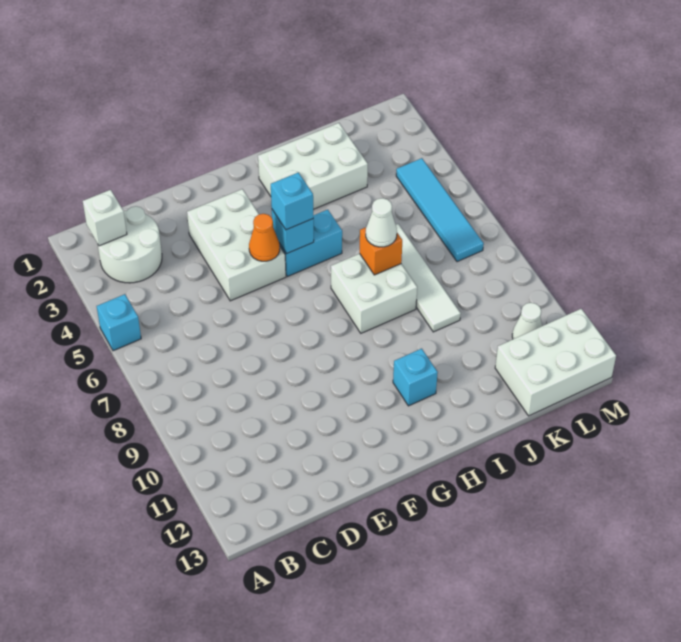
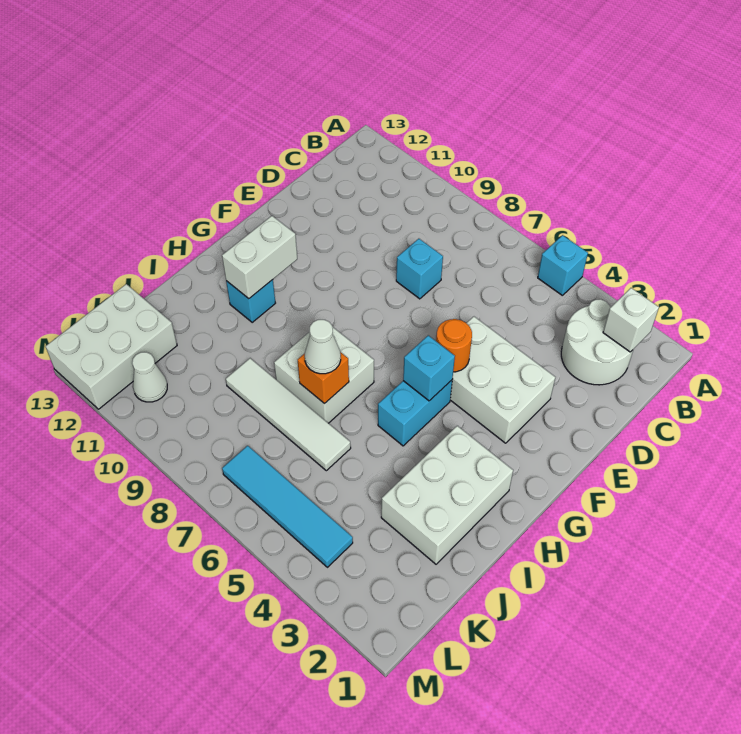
orange cone F5 level 2 -> orange round brick F5 level 2
cyan brick G5 level 3 -> cyan brick D8 level 1
none -> white brick G11:H11 level 2

